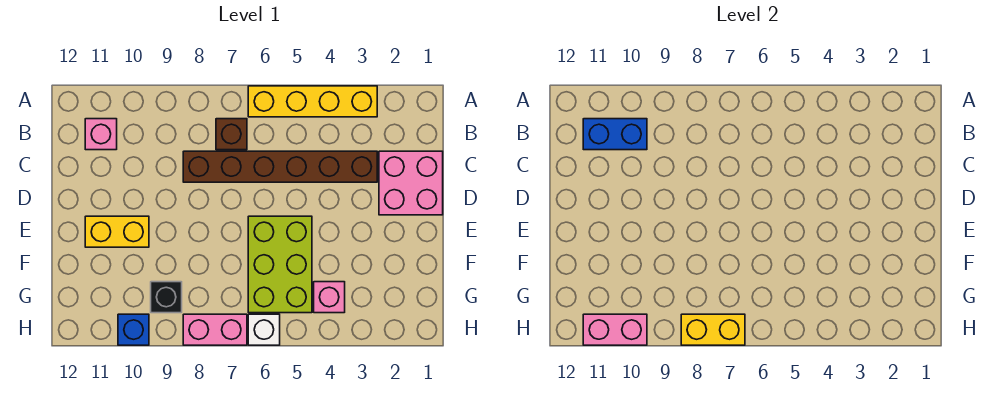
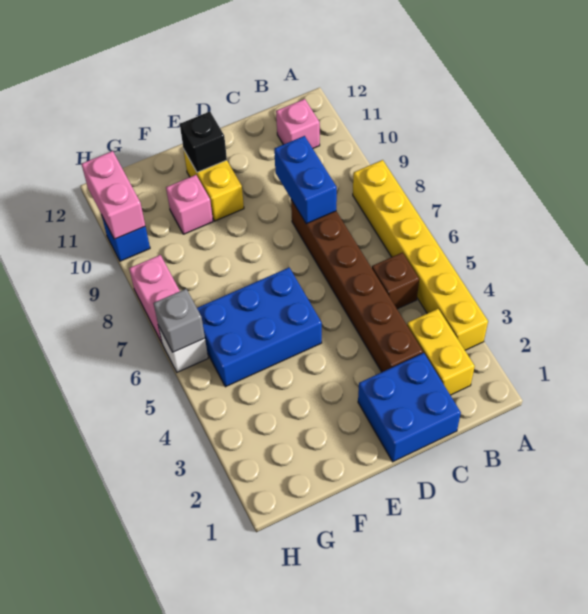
yellow brick A3:A6 level 1 -> yellow brick A3:A8 level 1
brown brick B7 level 1 -> brown brick B5 level 1
blue brick B10:B11 level 2 -> blue brick C8:C9 level 2
pink brick C1:D2 level 1 -> blue brick C1:D2 level 1
lime brick E5:G6 level 1 -> blue brick E5:G6 level 1
pink brick G4 level 1 -> pink brick F10 level 1
black brick G9 level 1 -> black brick E11 level 2
none -> grey brick H6 level 2
yellow brick H7:H8 level 2 -> yellow brick B2:B3 level 1

